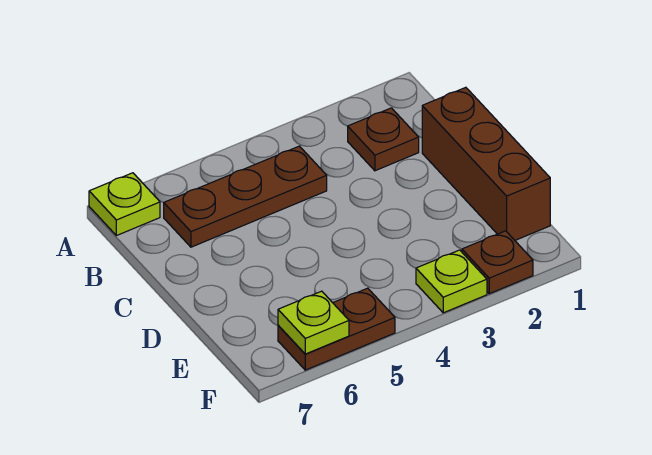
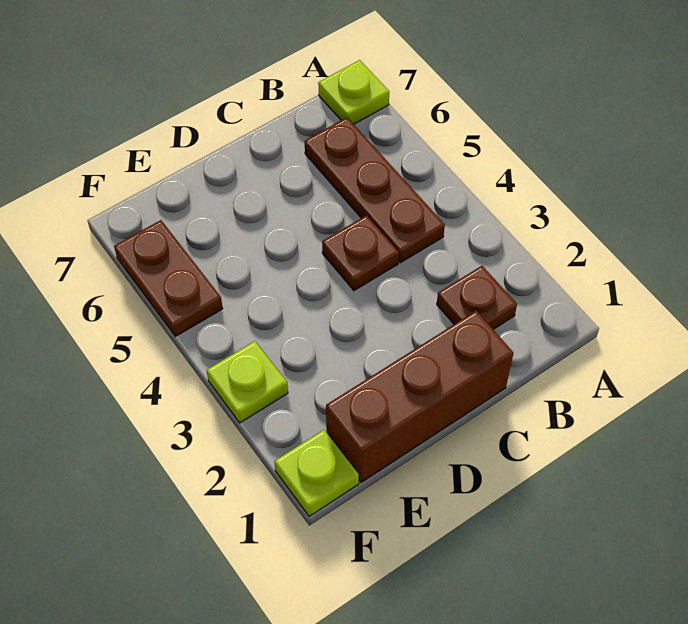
brown plate F2 level 1 -> brown plate C4 level 1
lime plate F6 level 2 -> lime plate F1 level 1

